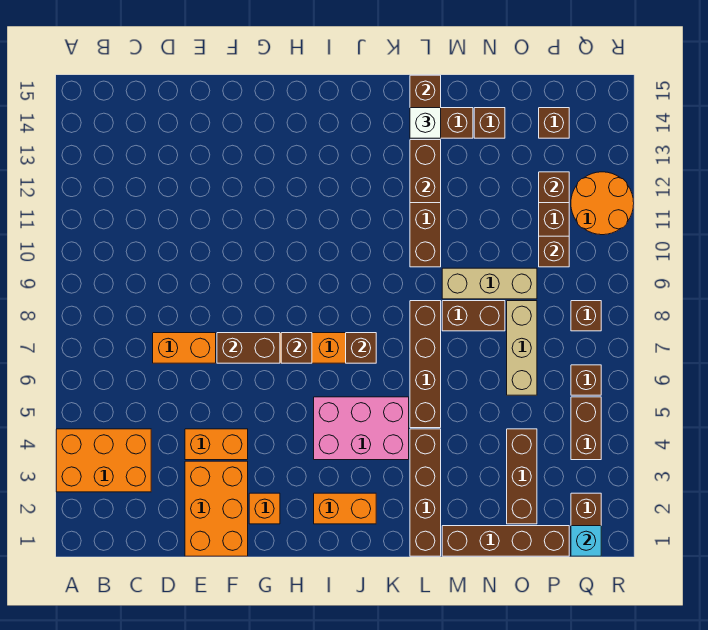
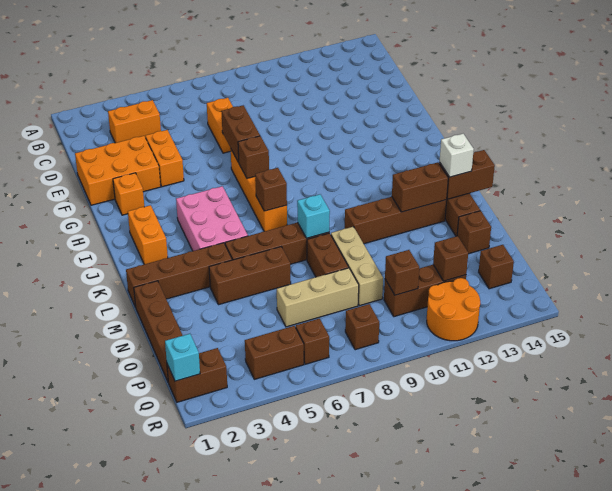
orange brick A3:C4 level 1 -> orange brick C3:C4 level 1
none -> cyan brick L8 level 2
brown brick O2:O4 level 1 -> brown brick M4:M6 level 1

